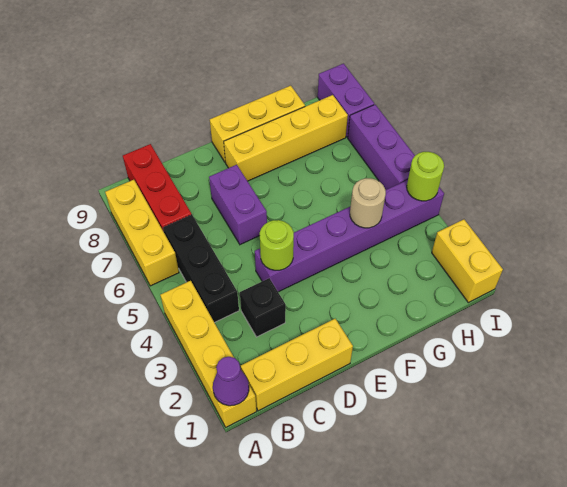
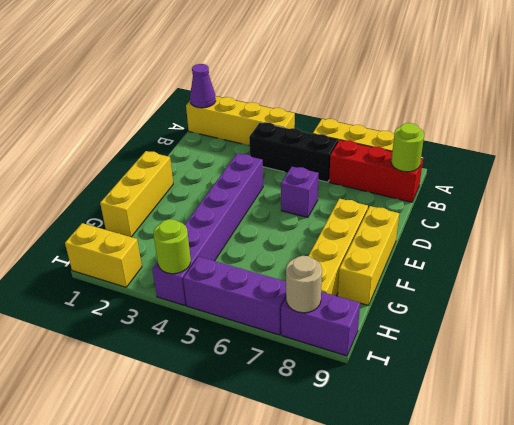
yellow brick B1:D1 level 1 -> yellow brick E1:G1 level 1
black brick C3 level 1 -> none
lime round brick D4 level 2 -> lime round brick B9 level 2
purple brick D6:D7 level 1 -> purple brick D6 level 1
tan round brick G4 level 2 -> tan round brick I8 level 2

